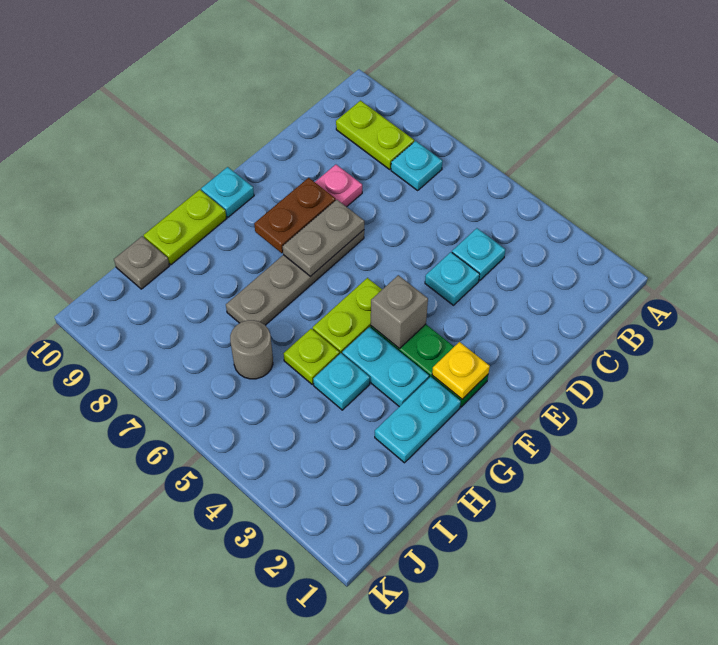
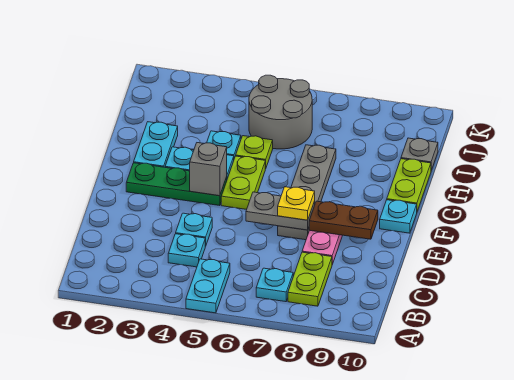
none -> cyan plate A5:B5 level 1
lime plate B8:B9 level 1 -> lime plate B8:C8 level 1
grey plate E7:F7 level 2 -> grey plate E6:E7 level 2
brown plate E8:F8 level 2 -> brown plate E8:E9 level 2
yellow plate F2 level 2 -> yellow plate E7 level 3
grey round brick I6 level 1 -> grey round brick I5:J6 level 1

